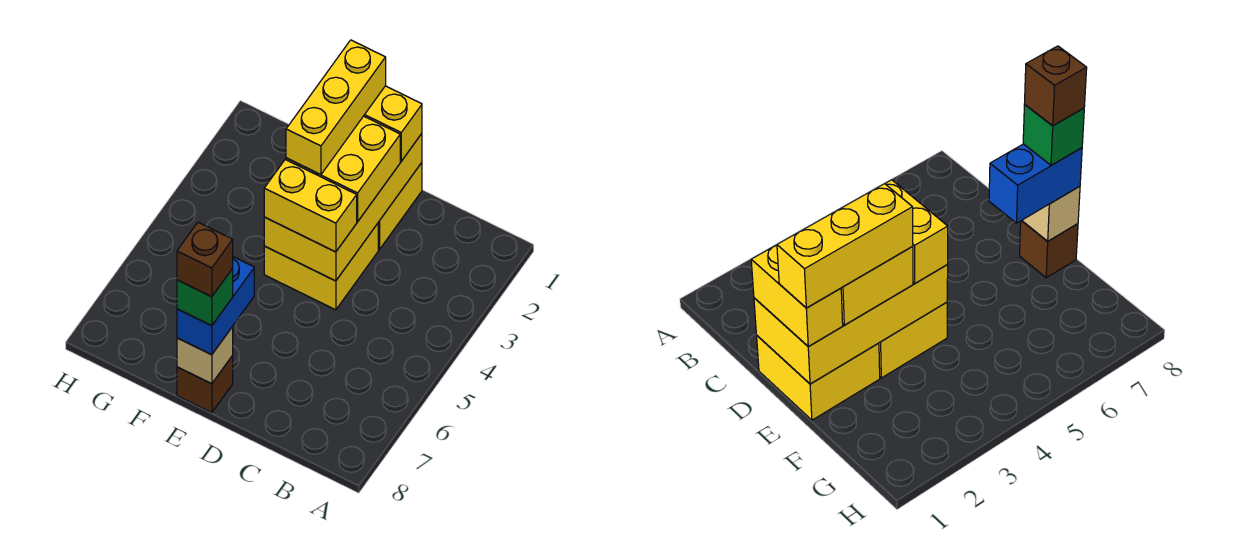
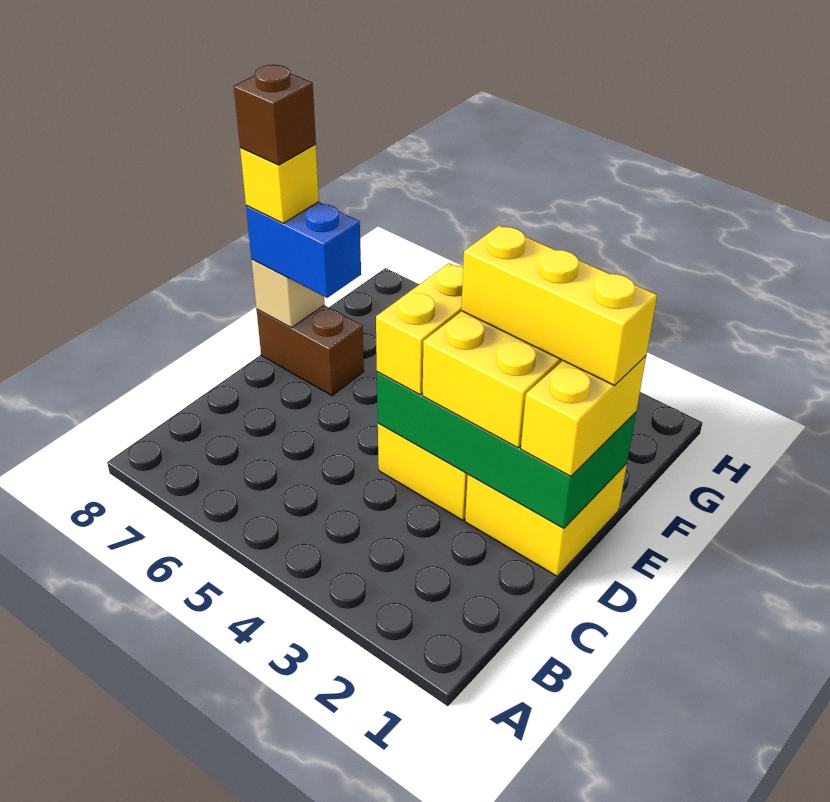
yellow brick D1:E4 level 2 -> green brick D1:E4 level 2
brown brick E8 level 1 -> brown brick E7:E8 level 1
green brick E8 level 4 -> yellow brick E8 level 4

